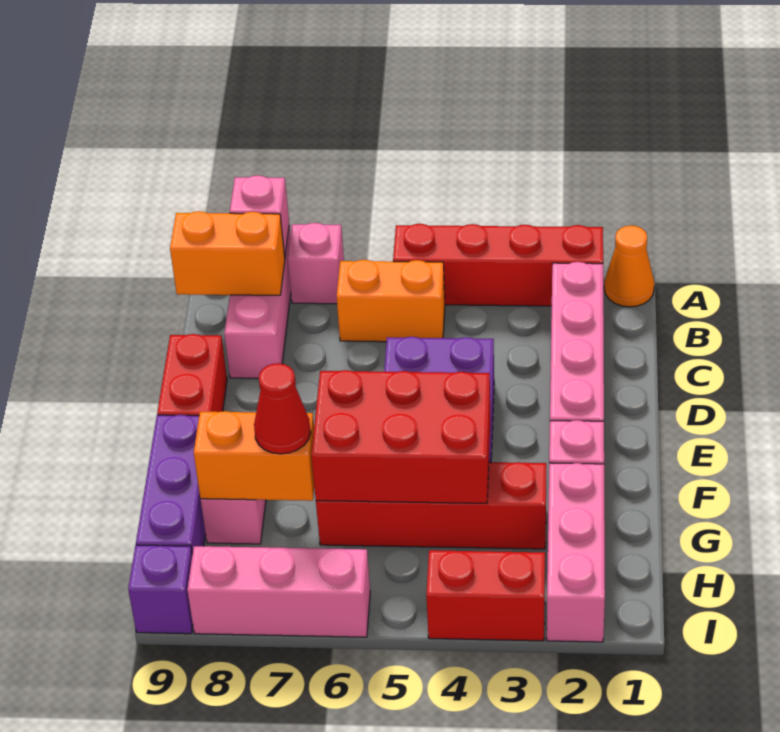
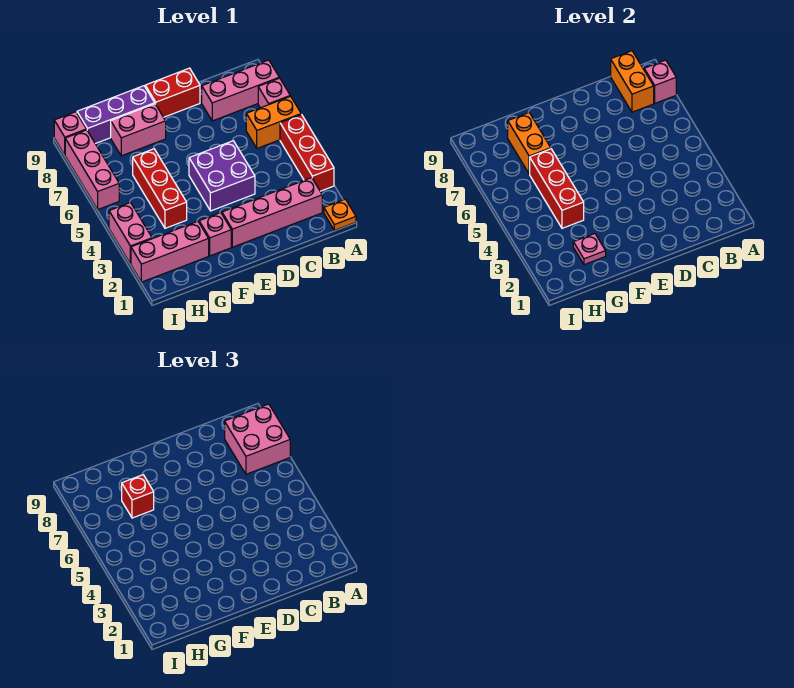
orange cone A1 level 1 -> orange plate A1 level 1
red brick A2:A5 level 1 -> red brick A3:A5 level 1
none -> pink brick A7:B8 level 3
orange brick B5:B6 level 1 -> orange brick A6:B6 level 1
red brick F4:G6 level 2 -> red brick G4:G6 level 2
none -> pink plate G2 level 2
red brick G3:G6 level 1 -> red brick G4:G6 level 1
red cone G7 level 3 -> red brick G7 level 3
red brick I3:I4 level 1 -> pink brick I3:I4 level 1
purple brick I9 level 1 -> pink brick I9 level 1

